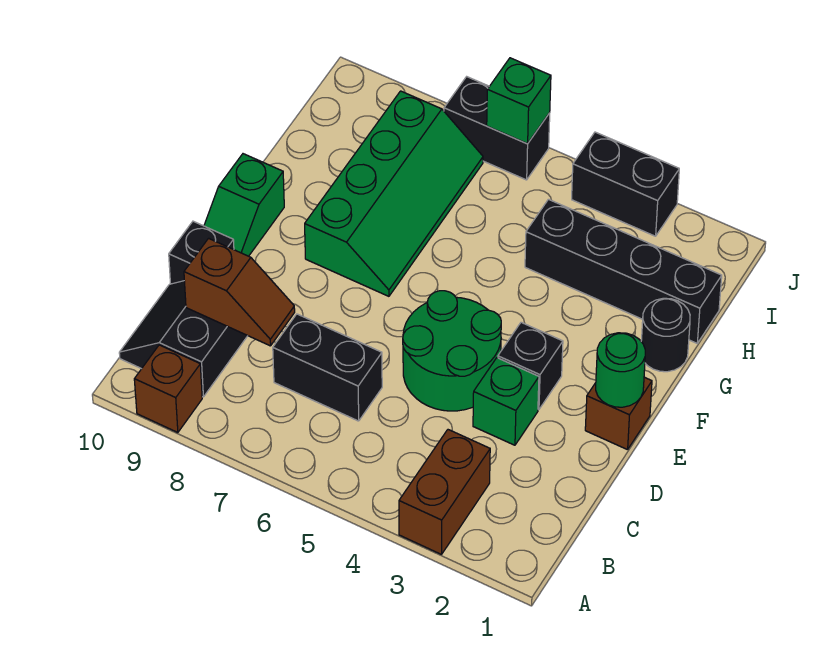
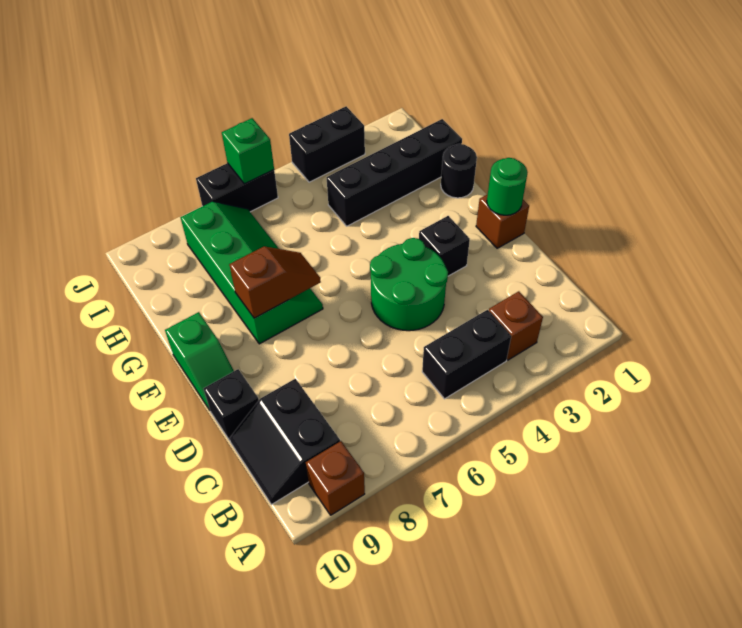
brown brick A3:B3 level 1 -> brown brick B3 level 1
black brick C6:C7 level 1 -> black brick B4:B5 level 1
brown slope C8:C9 level 2 top 9 -> brown slope F7:F8 level 2 top 8
green brick D3 level 1 -> none

